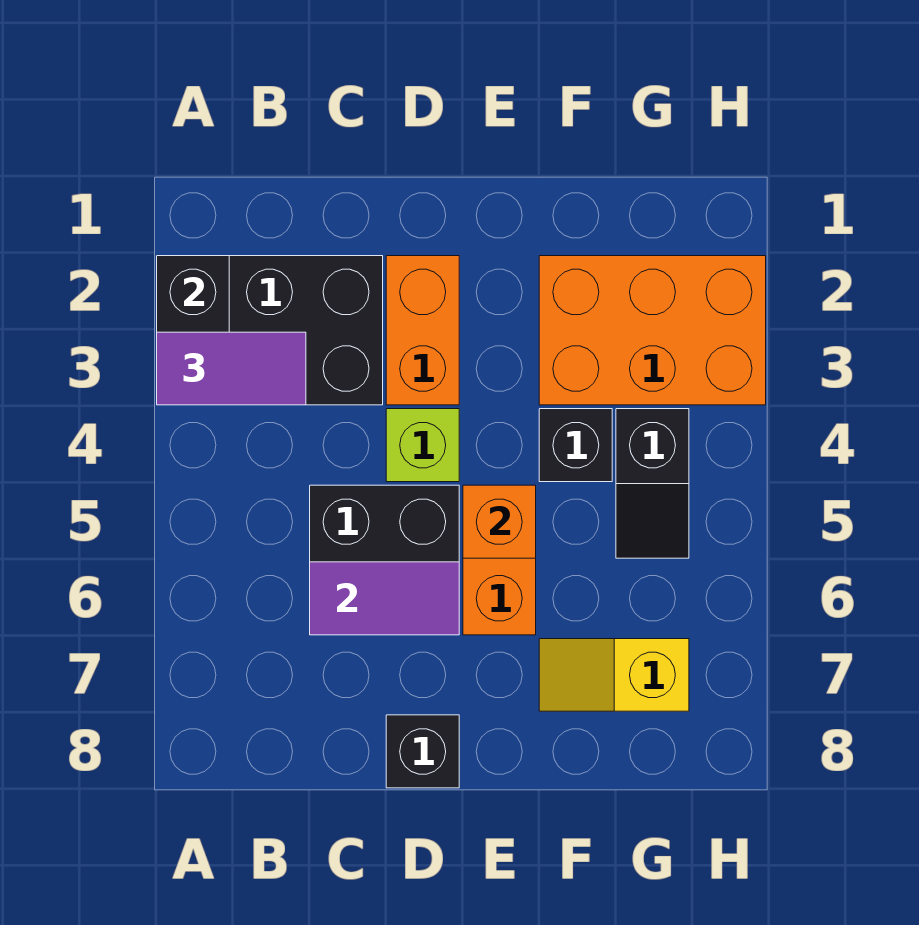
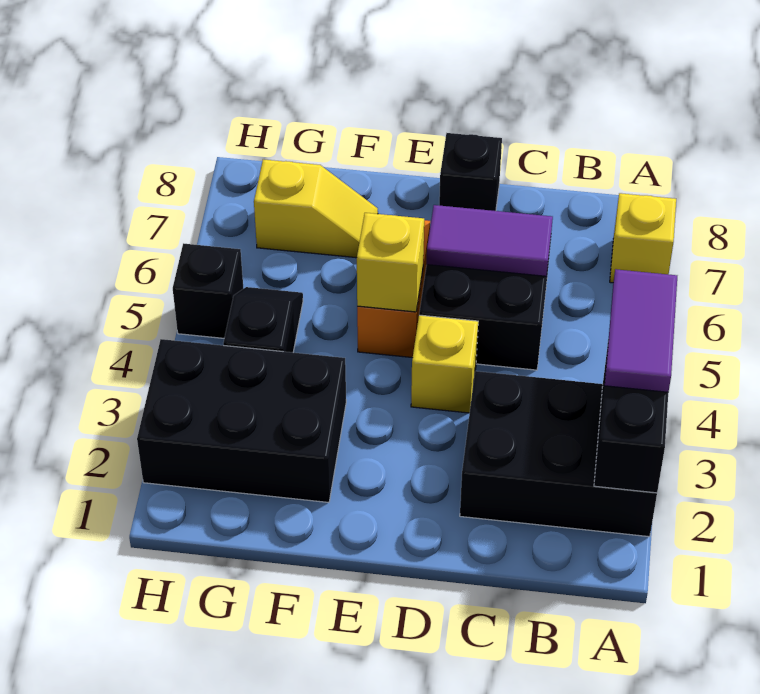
purple tile A3:B3 level 3 -> purple tile A3:A4 level 3
none -> yellow brick A7 level 1
orange brick D2:D3 level 1 -> none
lime brick D4 level 1 -> yellow brick D4 level 1
orange brick E5 level 2 -> yellow brick E5 level 2
orange brick F2:H3 level 1 -> black brick F2:H3 level 1
black brick F4 level 1 -> black brick H5 level 1

